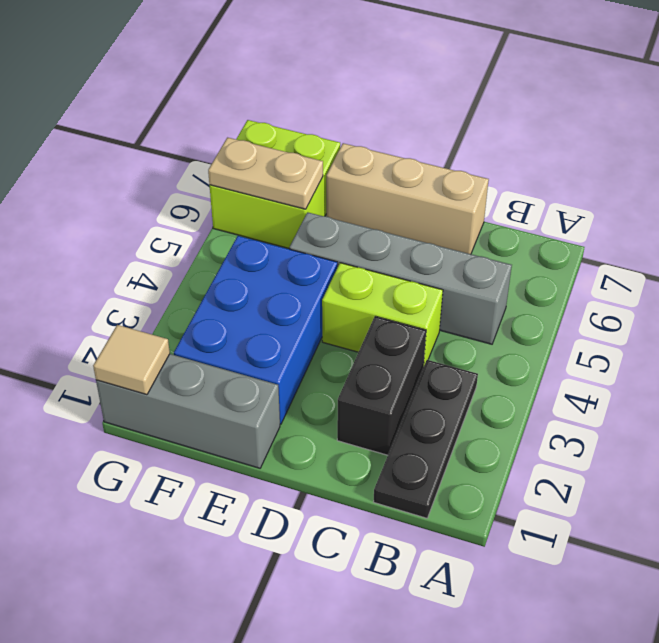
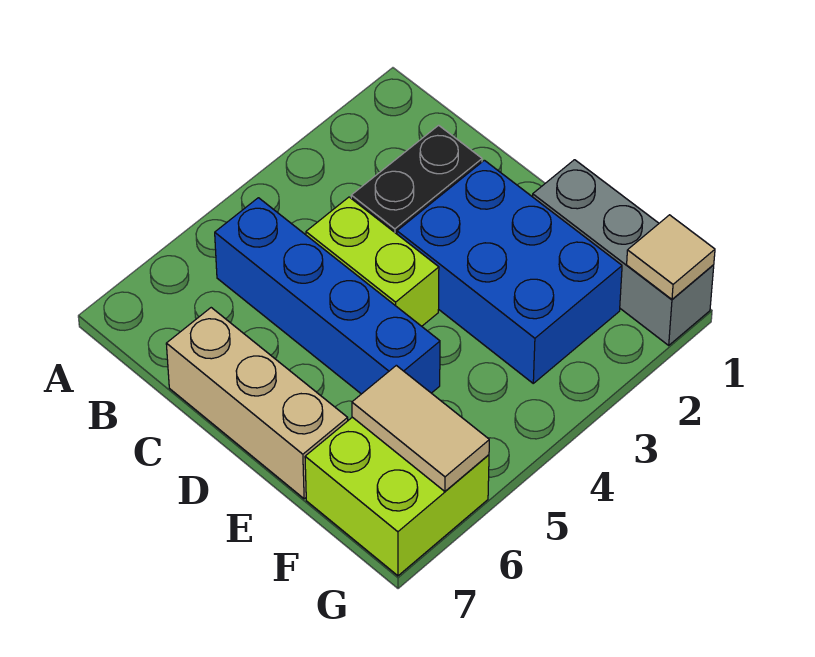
black plate B1:B3 level 1 -> none
grey brick B5:E5 level 1 -> blue brick B5:E5 level 1
blue brick E2:F4 level 1 -> blue brick D2:F3 level 1
tan plate F6:G6 level 2 -> tan tile F6:G6 level 2

